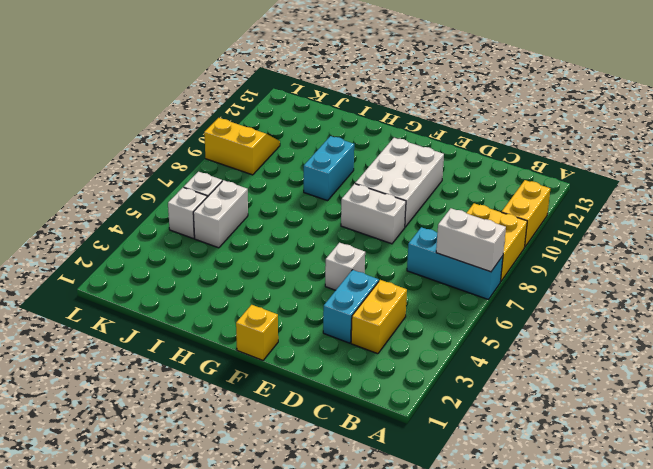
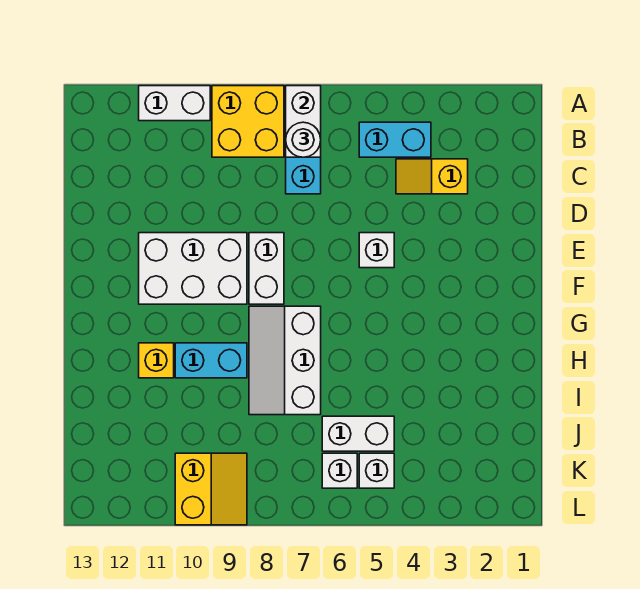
yellow brick A10:A11 level 1 -> white brick A10:A11 level 1
none -> white round brick B7 level 3
yellow brick C3:C4 level 1 -> yellow slope C3:C4 level 1 top 3
cyan brick D3:D4 level 1 -> cyan brick B4:B5 level 1
yellow brick F1 level 1 -> yellow brick H11 level 1
none -> white slope G7:I8 level 1 top 7
yellow slope K9:L10 level 1 top 9 -> yellow slope K9:L10 level 1 top 10

